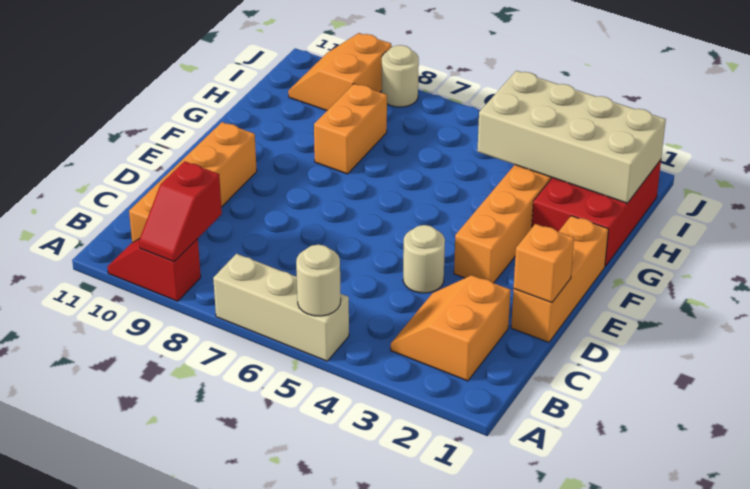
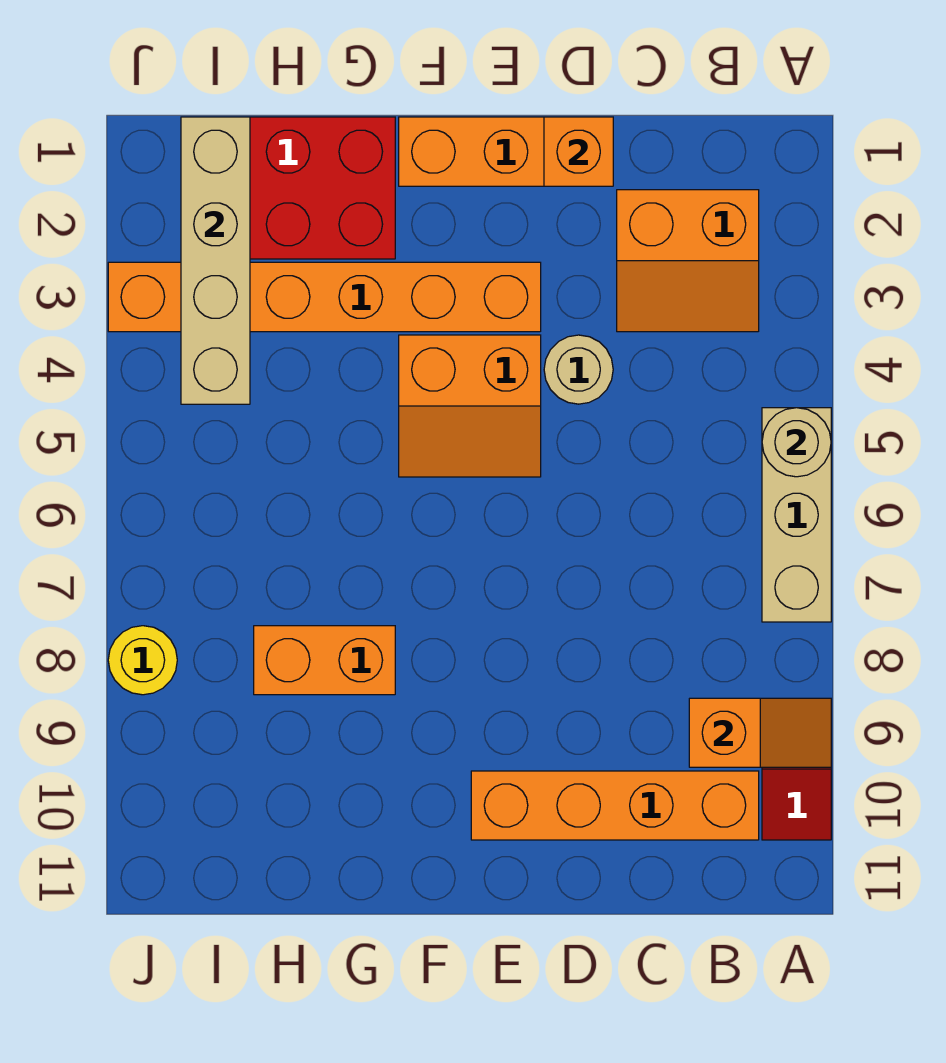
red slope A9:B9 level 2 top B -> orange slope A9:B9 level 2 top B
tan brick H1:I4 level 2 -> tan brick I1:I4 level 2
orange slope I9:J10 level 1 top 9 -> orange slope E4:F5 level 1 top 4
tan round brick J8 level 1 -> yellow round brick J8 level 1

